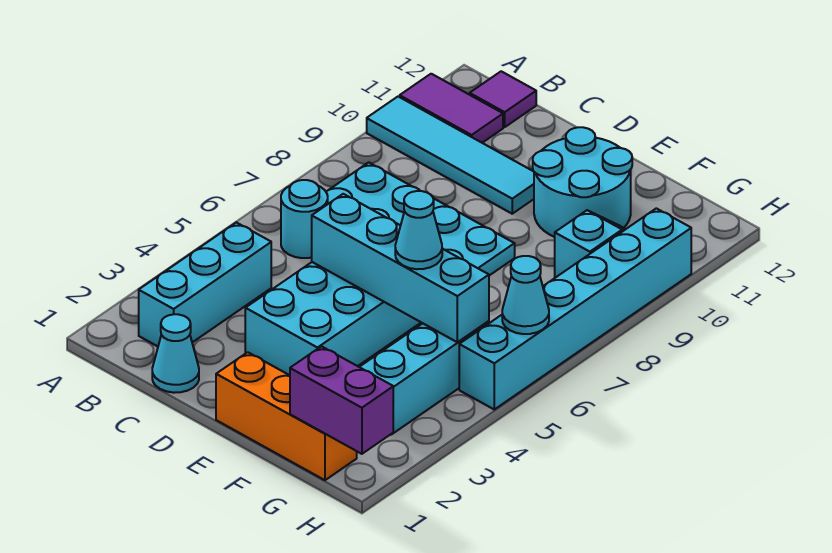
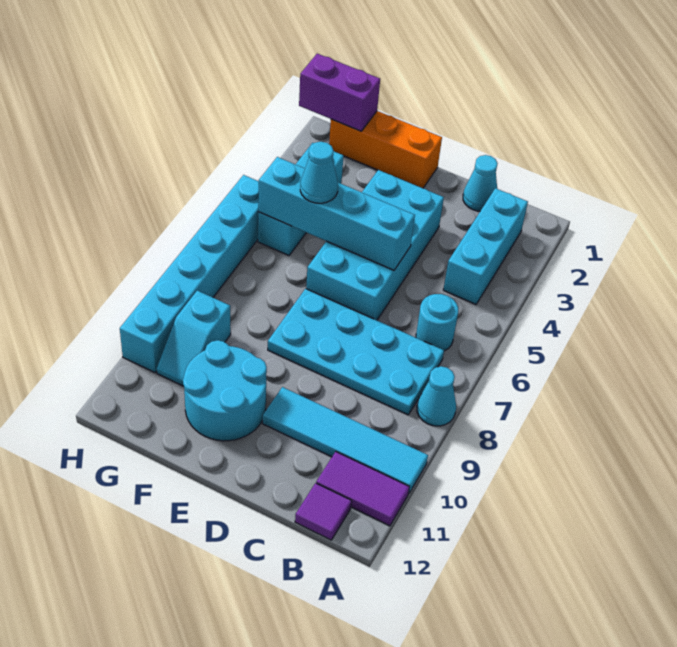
cyan cone H6 level 2 -> cyan cone A8 level 1

